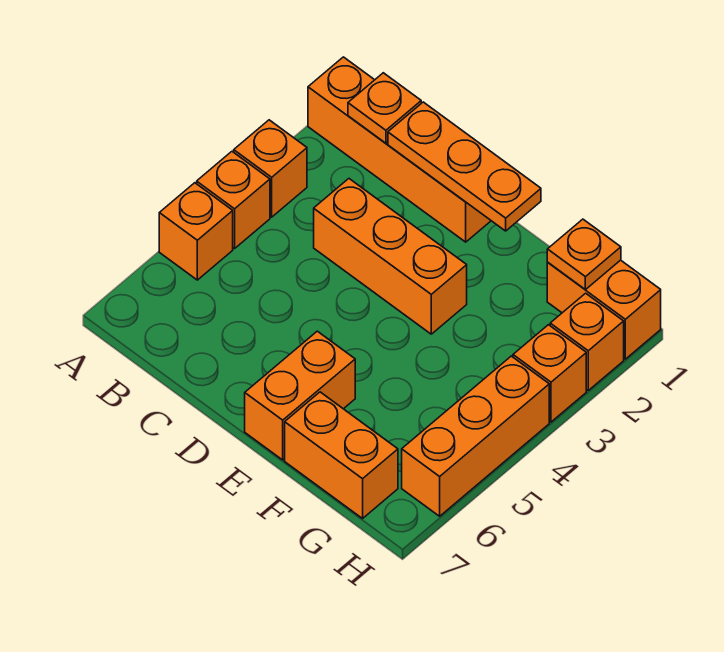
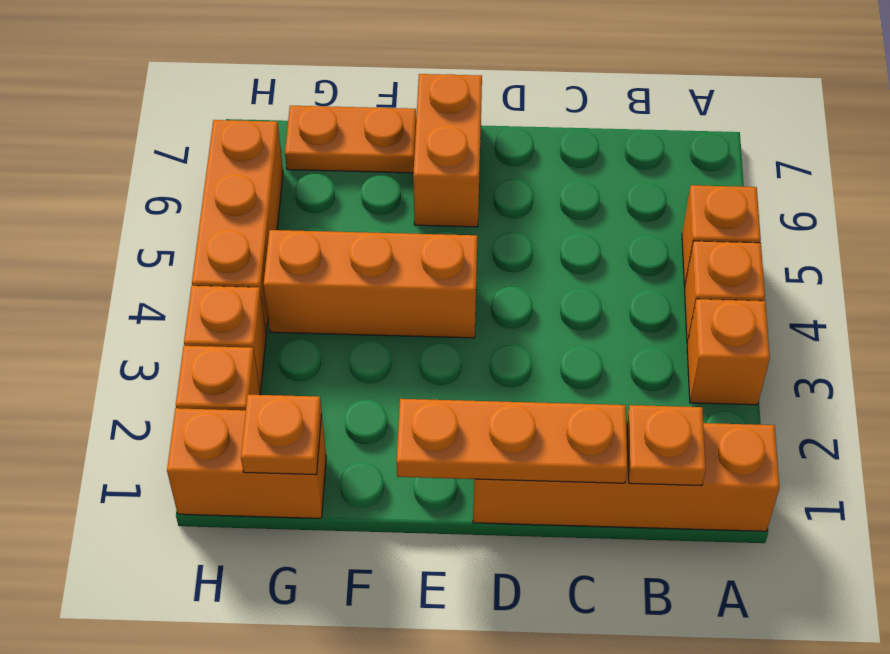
orange brick C3:E3 level 1 -> orange brick E4:G4 level 1
orange brick F7:G7 level 1 -> orange plate F7:G7 level 1

